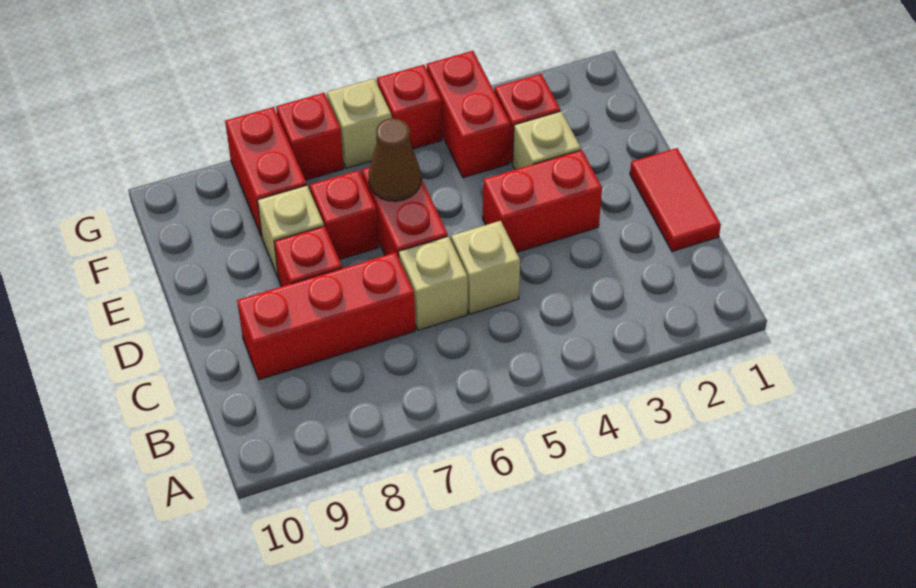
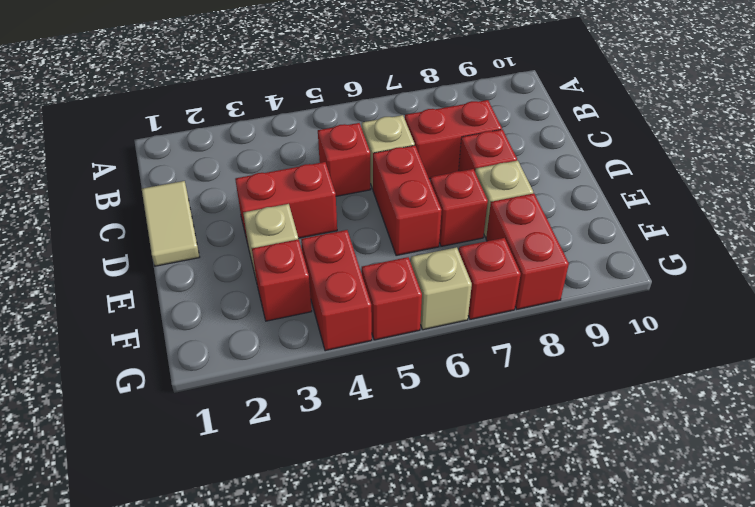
red tile C1:D1 level 1 -> tan tile C1:D1 level 1
tan brick C5 level 1 -> red brick C5 level 1
red brick C7:C9 level 1 -> red brick C7:C8 level 1
brown cone E6 level 2 -> none

